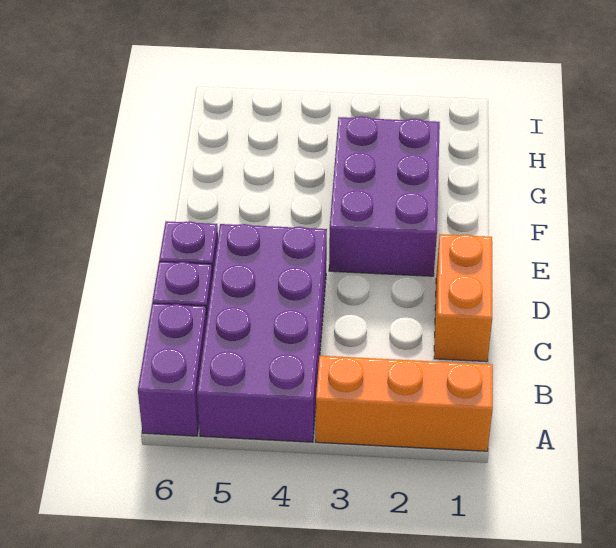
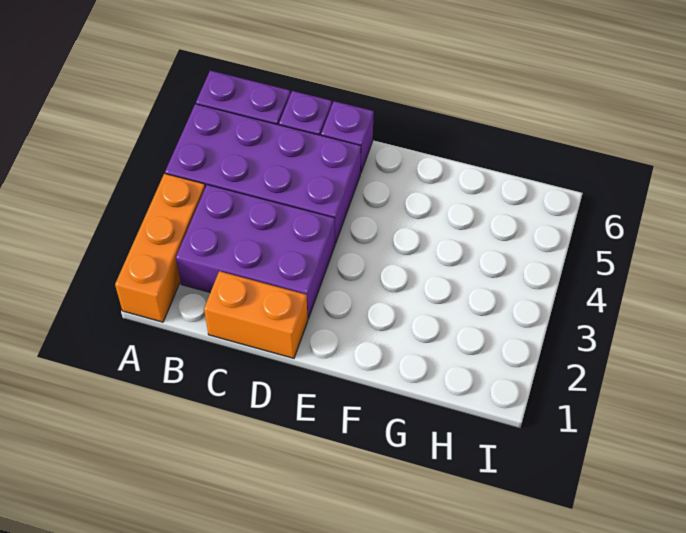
purple brick E2:G3 level 1 -> purple brick B2:D3 level 1

